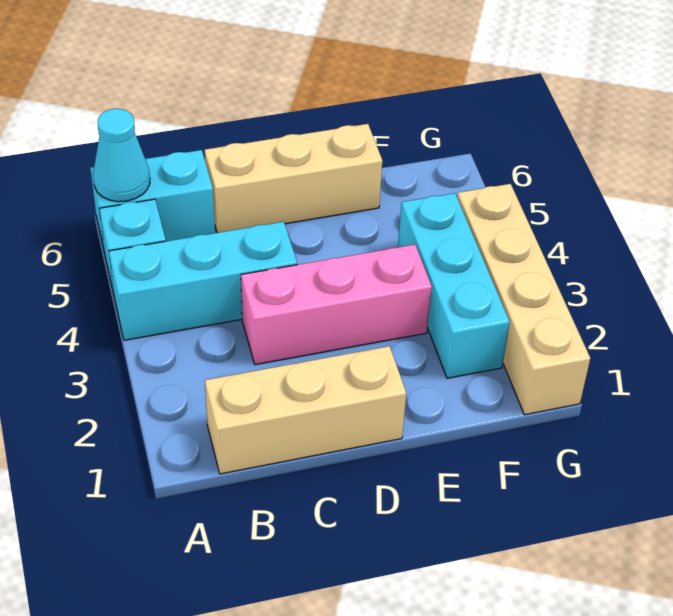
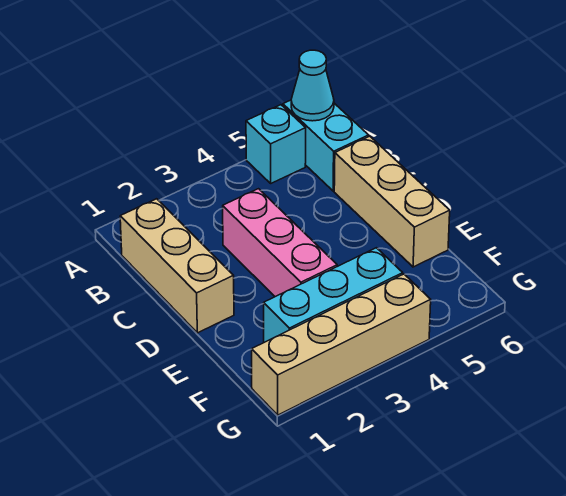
cyan brick A4:C4 level 1 -> none

